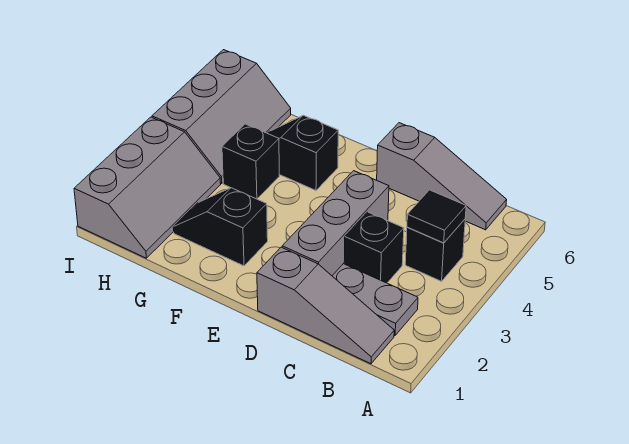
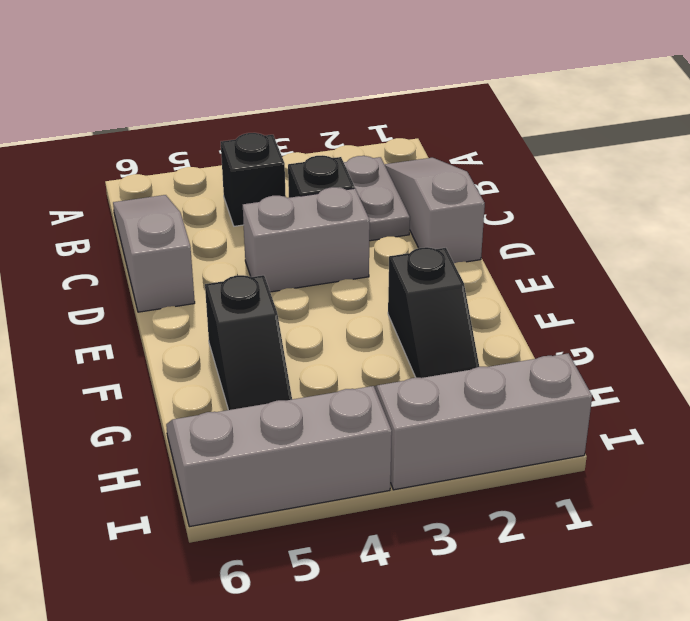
black tile B4 level 2 -> none
grey brick D2:D4 level 1 -> grey brick D3:D4 level 1
black brick G4 level 1 -> none

